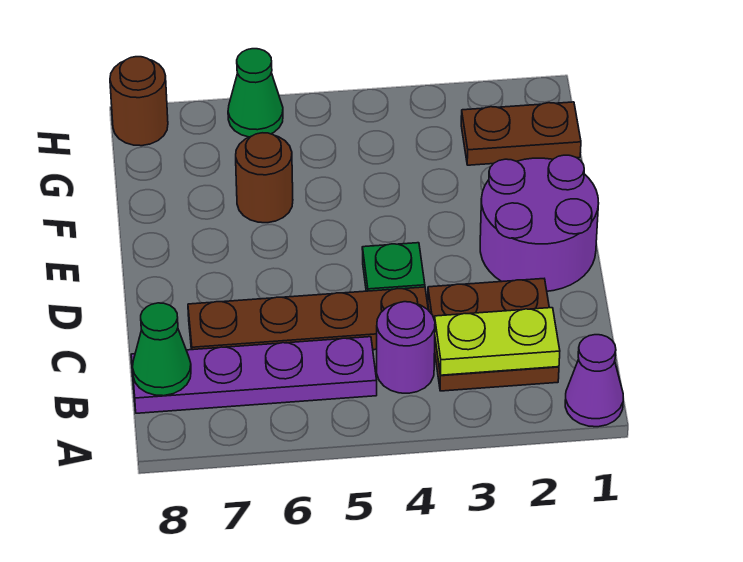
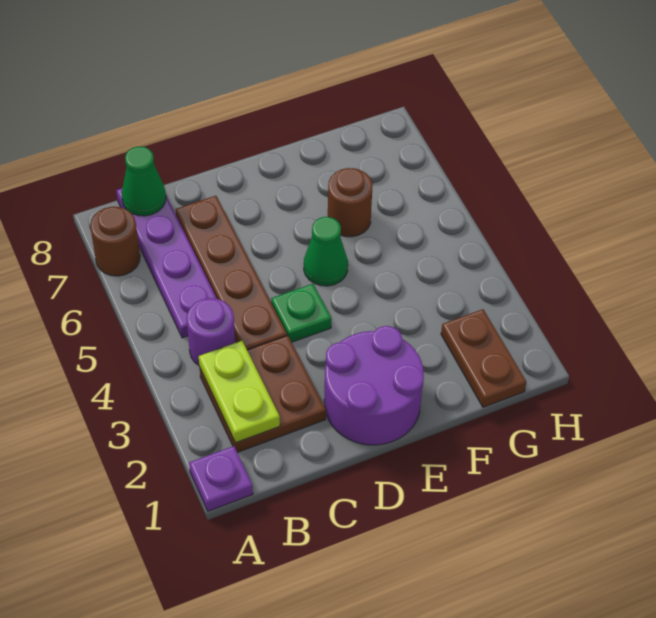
purple cone A1 level 1 -> purple plate A1 level 1
green cone H6 level 1 -> green cone E5 level 1
brown round brick H8 level 1 -> brown round brick A7 level 1

